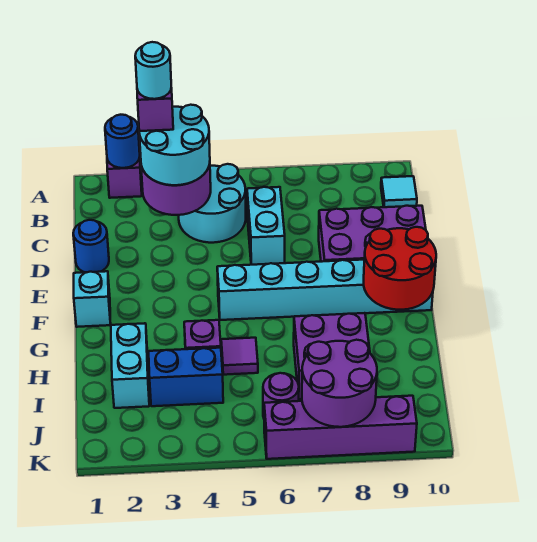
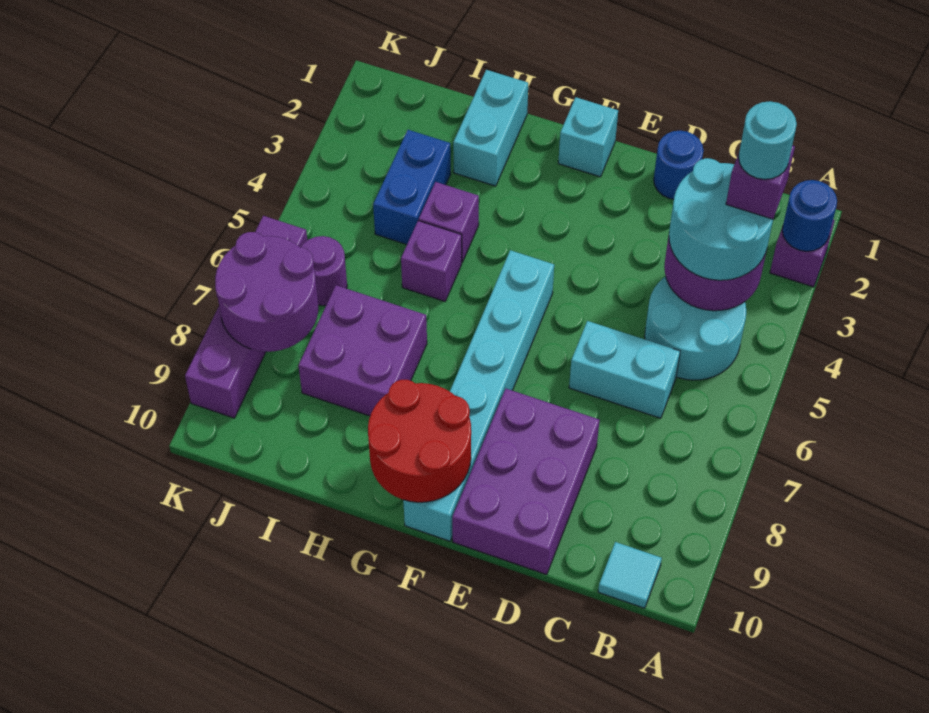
cyan brick H2:I2 level 1 -> cyan brick H1:H2 level 1
purple tile H5 level 1 -> purple brick H5 level 1

